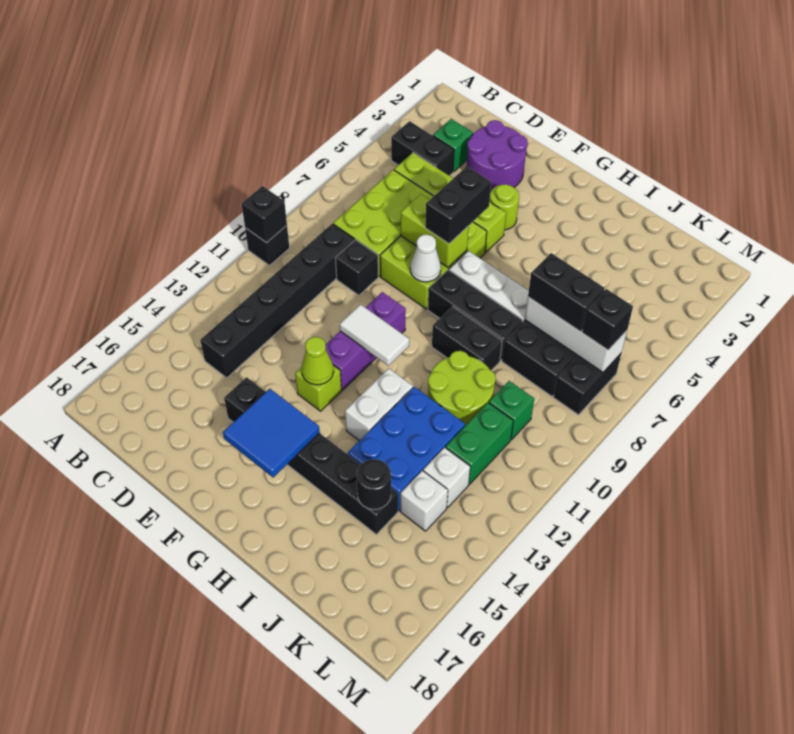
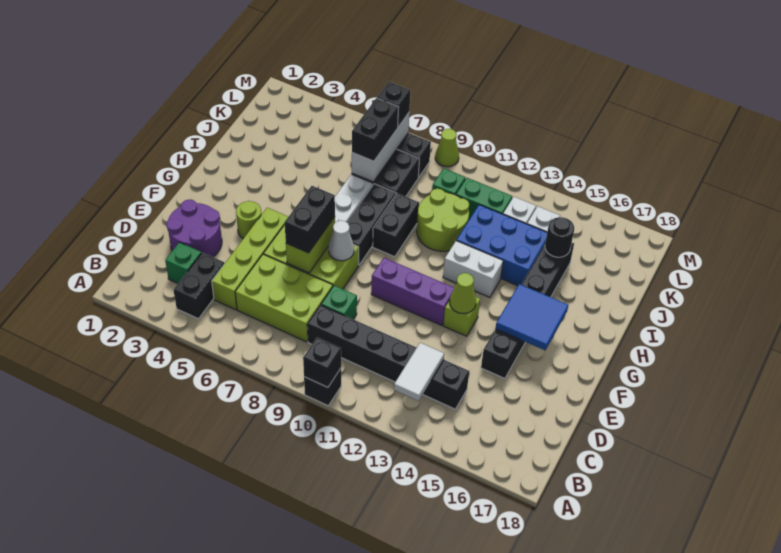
black brick D9 level 1 -> green brick D9 level 1
black brick F6:F7 level 3 -> black brick E7:F7 level 3
white tile F11:G11 level 2 -> white tile B13:C13 level 2
none -> lime cone M9 level 1

